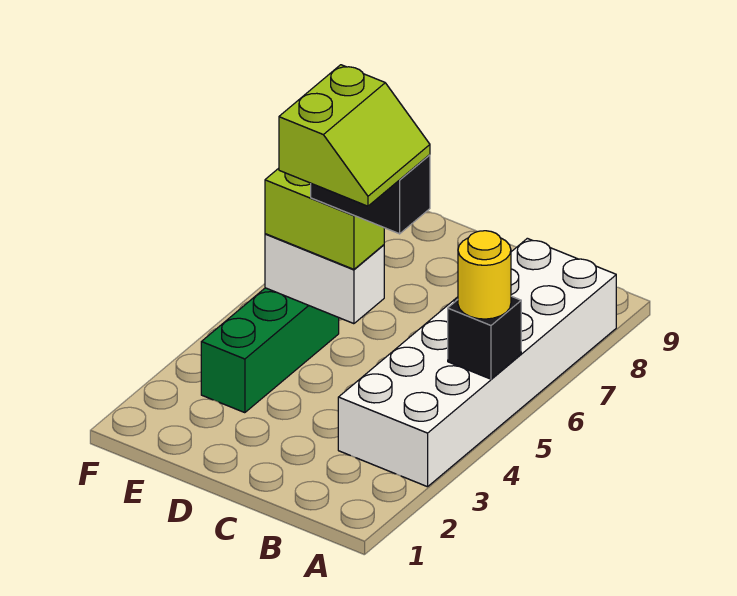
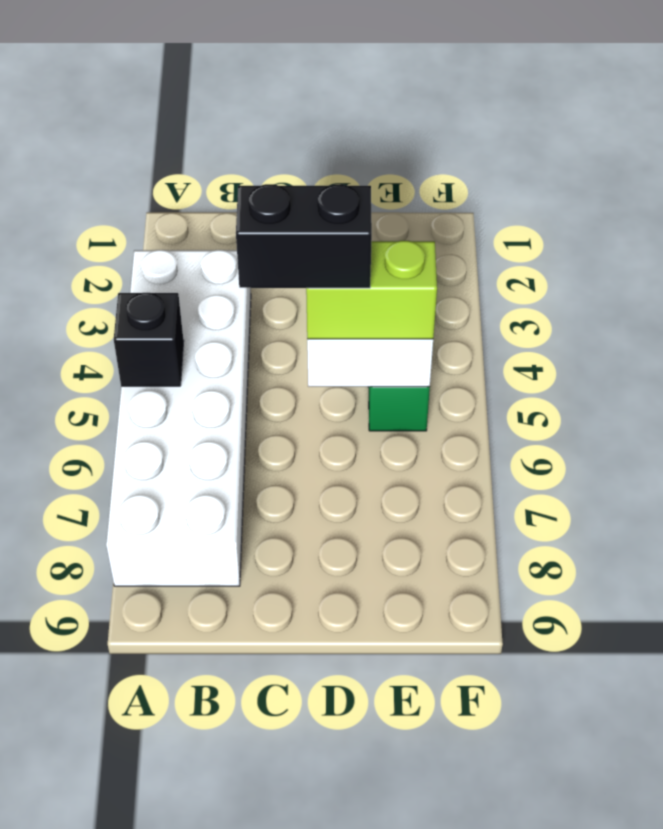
yellow round brick A5 level 3 -> none
lime slope C4:D5 level 5 top D -> none

